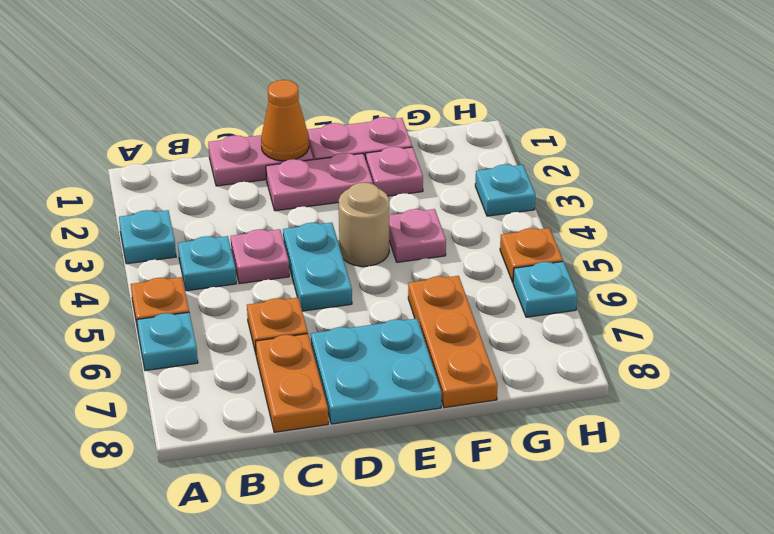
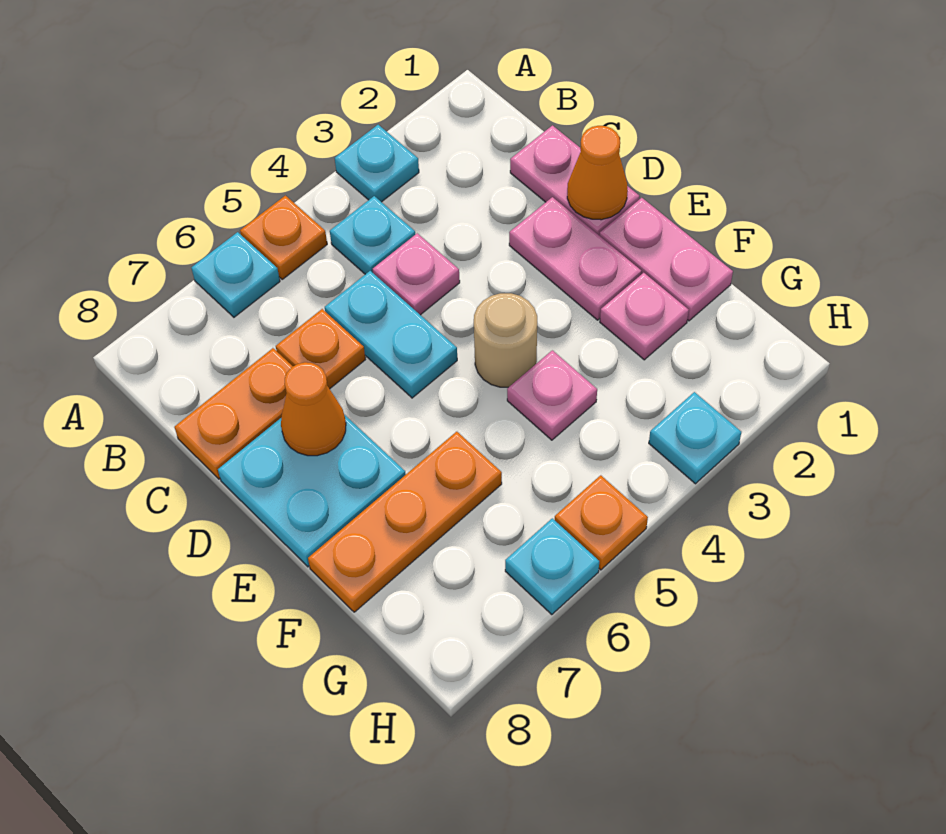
cyan plate D4:D5 level 1 -> cyan plate C5:D5 level 1
none -> orange cone D7 level 2

